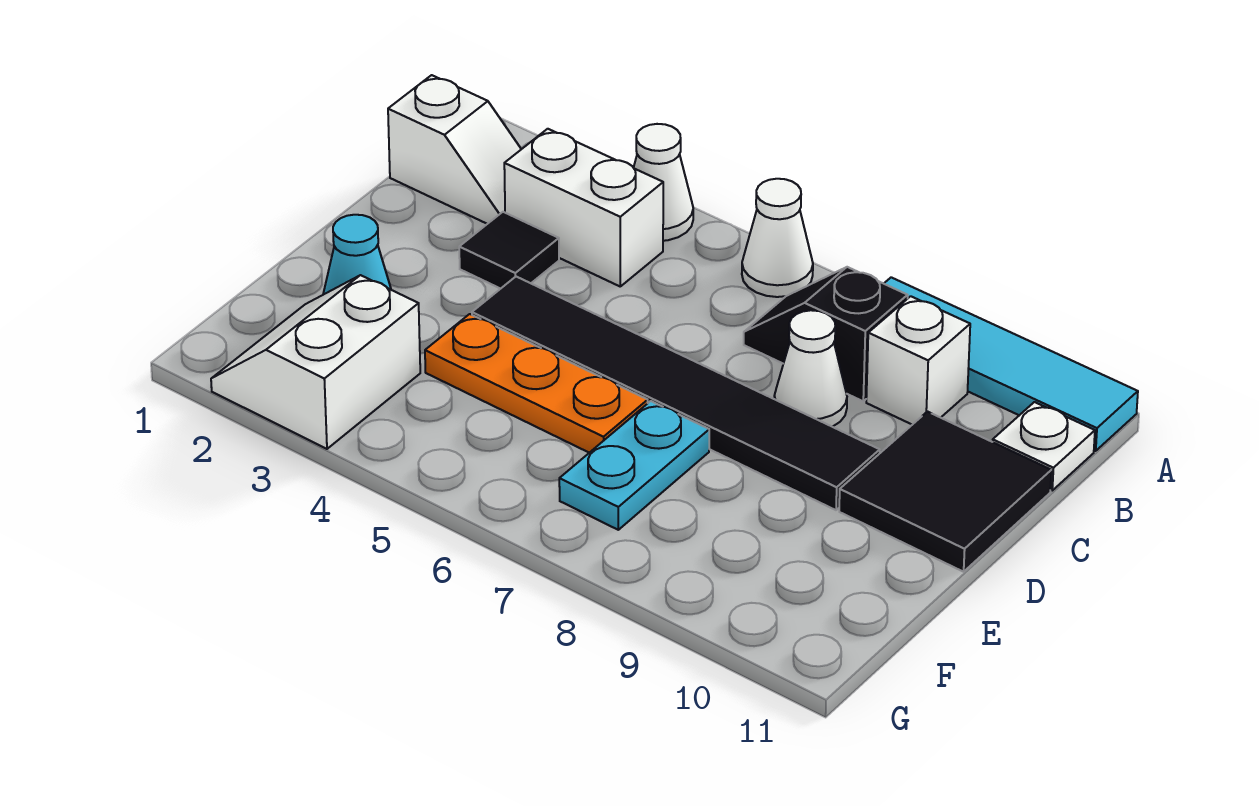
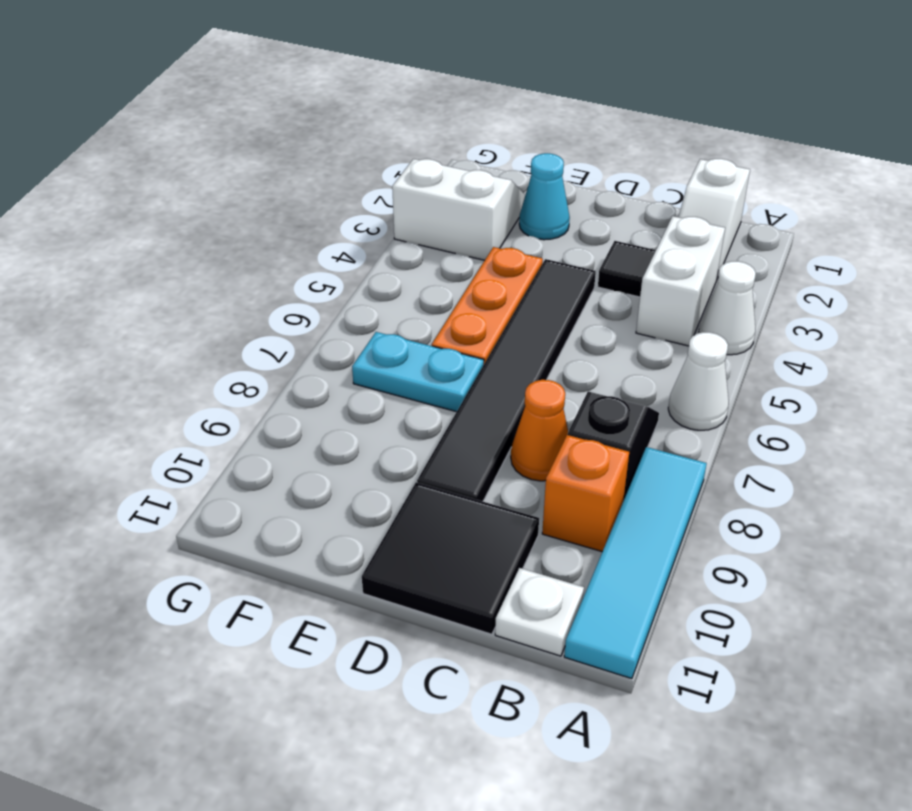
white brick B9 level 1 -> orange brick B9 level 1
white cone C8 level 1 -> orange cone C8 level 1

